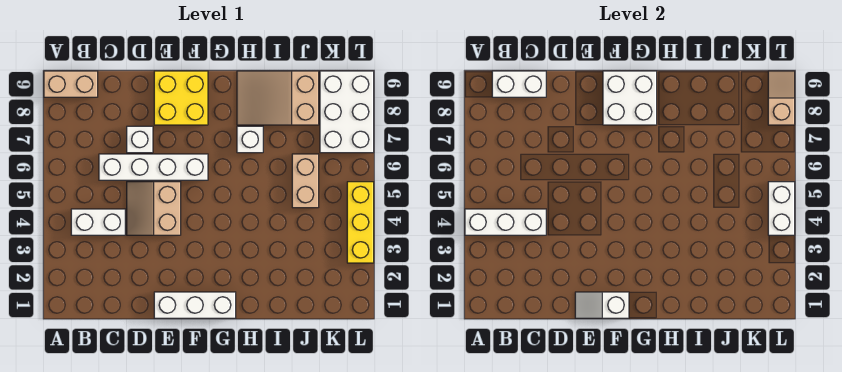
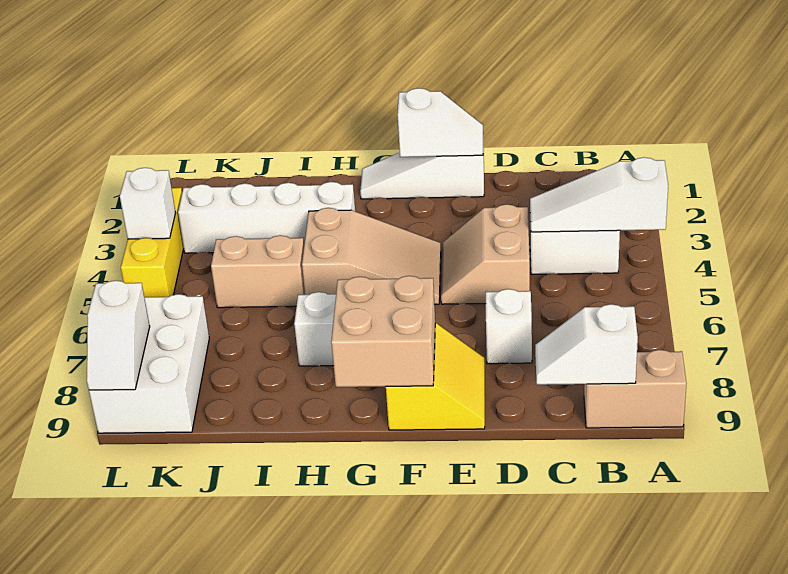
white brick A4:C4 level 2 -> white slope A4:C4 level 2 top A
white brick B9:C9 level 2 -> white slope B9:C9 level 2 top B
white brick C6:F6 level 1 -> white brick H3:K3 level 1
tan slope D4:E5 level 1 top E -> tan slope D4:E5 level 1 top D
white brick E1:G1 level 1 -> white slope E1:G1 level 1 top E
yellow brick E8:F9 level 1 -> yellow slope E8:F9 level 1 top F
white brick F8:G9 level 2 -> tan brick F8:G9 level 2
tan slope H8:J9 level 1 top J -> tan slope F4:H5 level 1 top H
tan brick J5:J6 level 1 -> tan brick I5:J5 level 1
white brick L4:L5 level 2 -> white brick L4 level 2
tan slope L8:L9 level 2 top 8 -> white slope L8:L9 level 2 top 8

